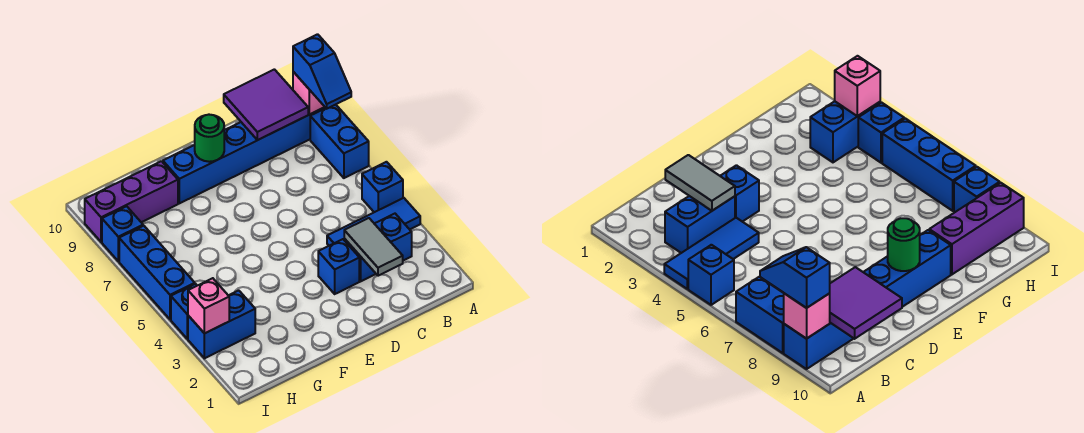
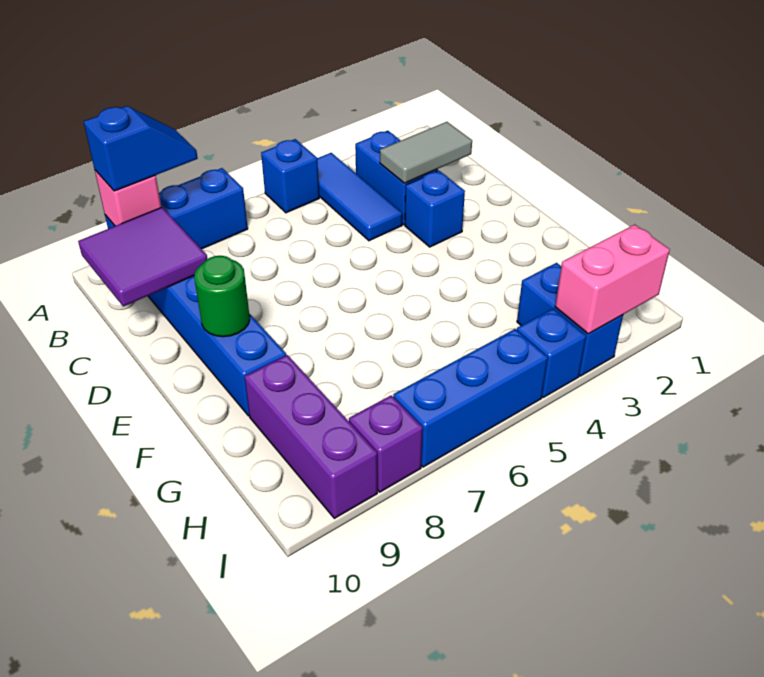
pink brick I3 level 2 -> pink brick I2:I3 level 2
blue brick I8 level 1 -> purple brick I8 level 1

